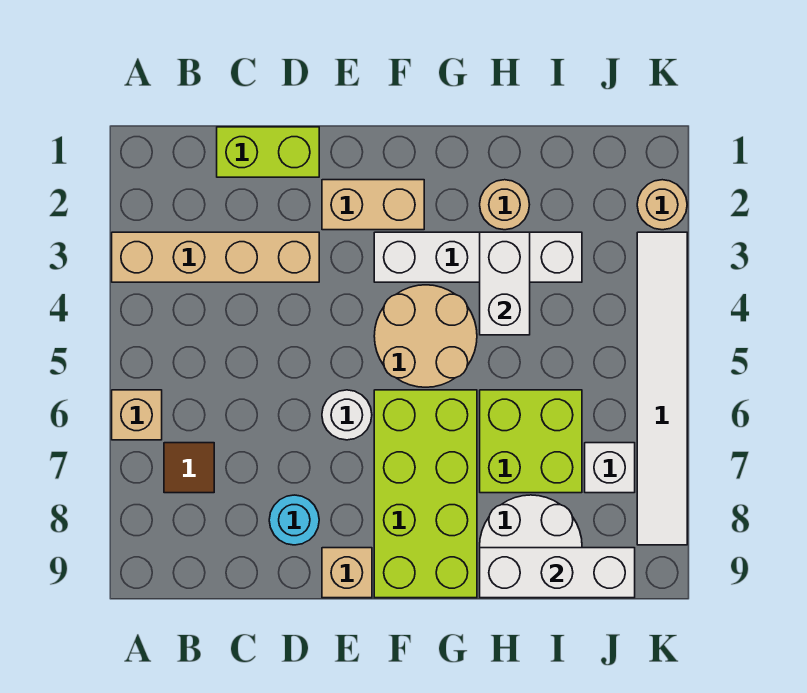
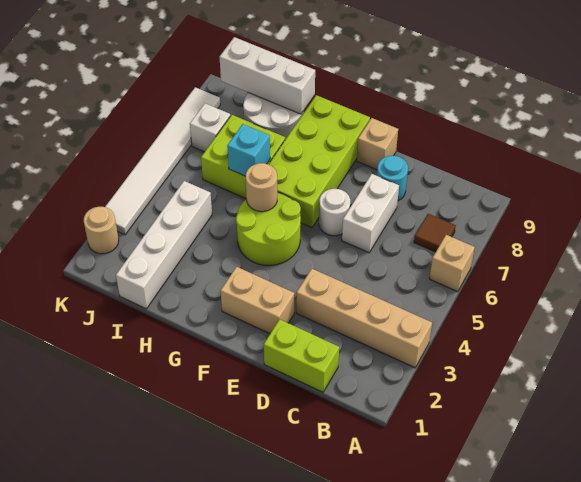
white brick F3:I3 level 1 -> white brick I1:I4 level 1
tan round brick F4:G5 level 1 -> lime round brick F4:G5 level 1
tan round brick H2 level 1 -> tan round brick G5 level 2
white brick H3:H4 level 2 -> white brick D6:D7 level 1
none -> cyan brick H6 level 2

